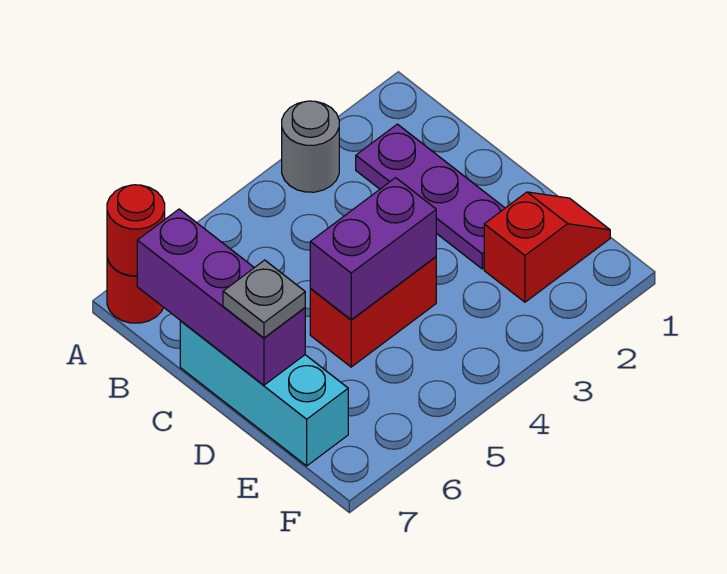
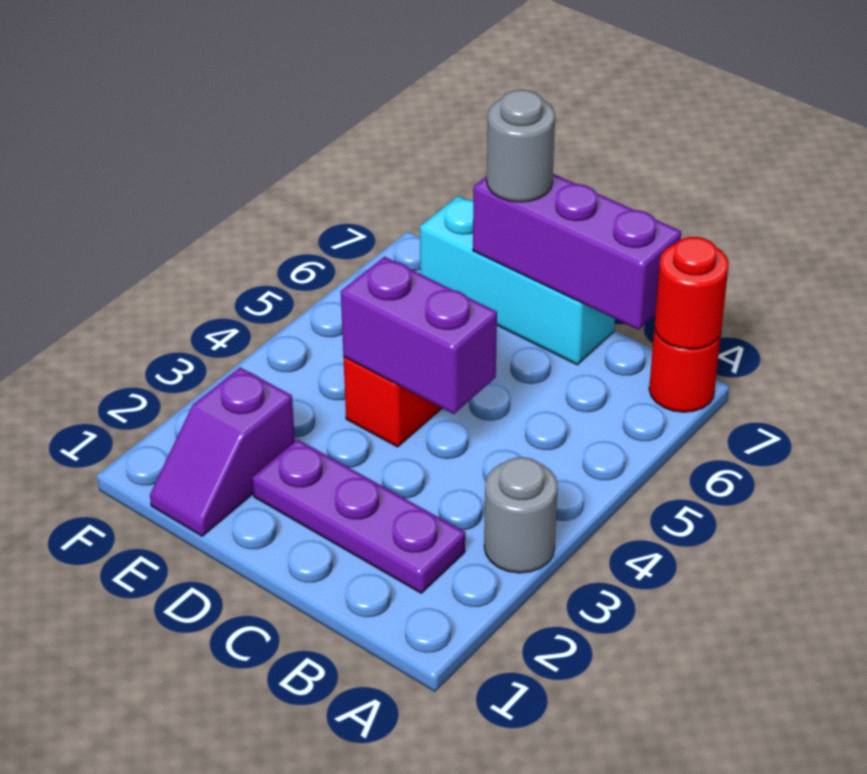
purple brick D4:D5 level 2 -> purple brick C4:D4 level 2
grey plate D7 level 3 -> grey round brick D7 level 3
red slope E1:E2 level 1 top 2 -> purple slope E1:E2 level 1 top 2

